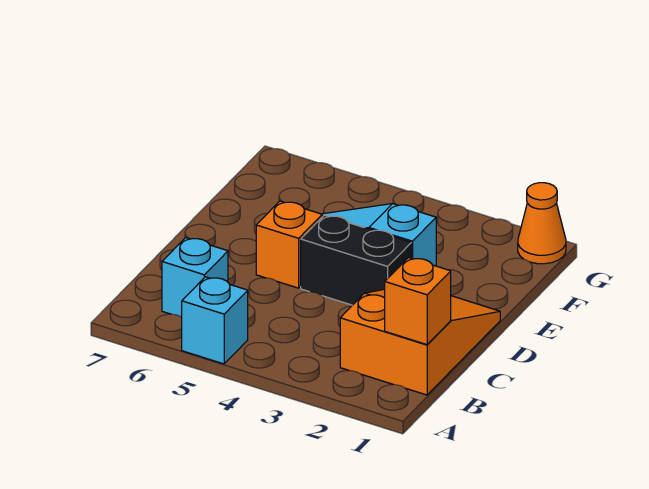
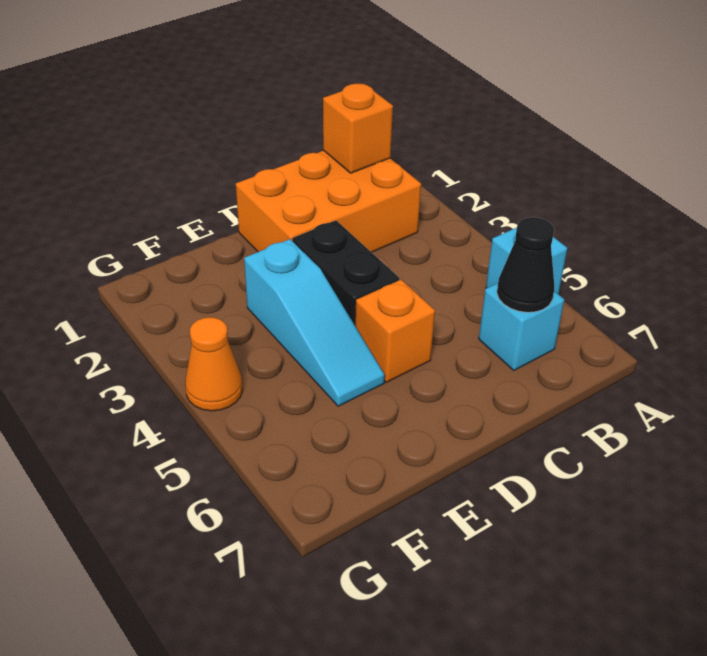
orange slope B1:D2 level 1 top B -> orange brick B1:D2 level 1
none -> black cone B6 level 2
orange cone G1 level 1 -> orange cone G4 level 1

